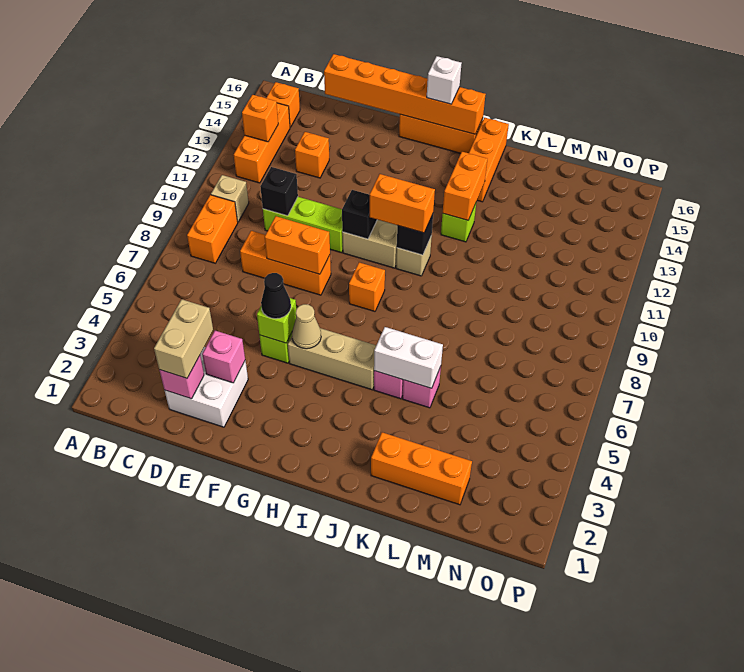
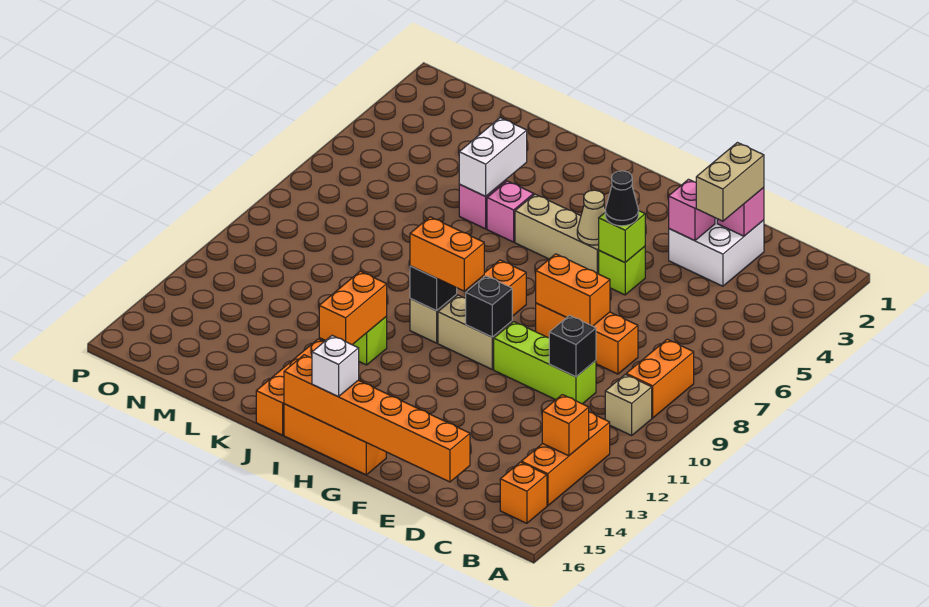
orange brick D13 level 1 -> none
white brick J5:K5 level 2 -> white brick K4:K5 level 2
orange brick K2:M2 level 1 -> none

